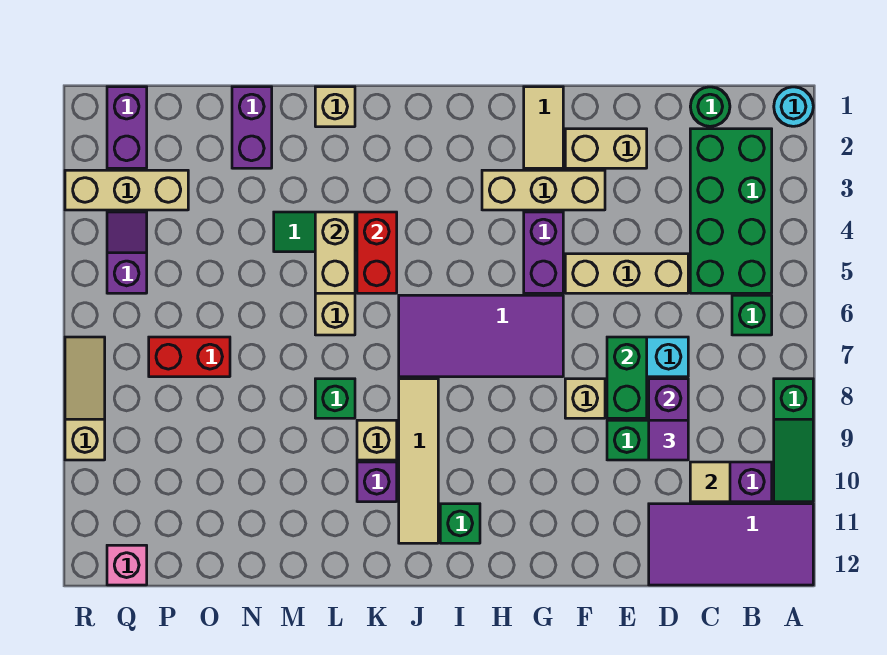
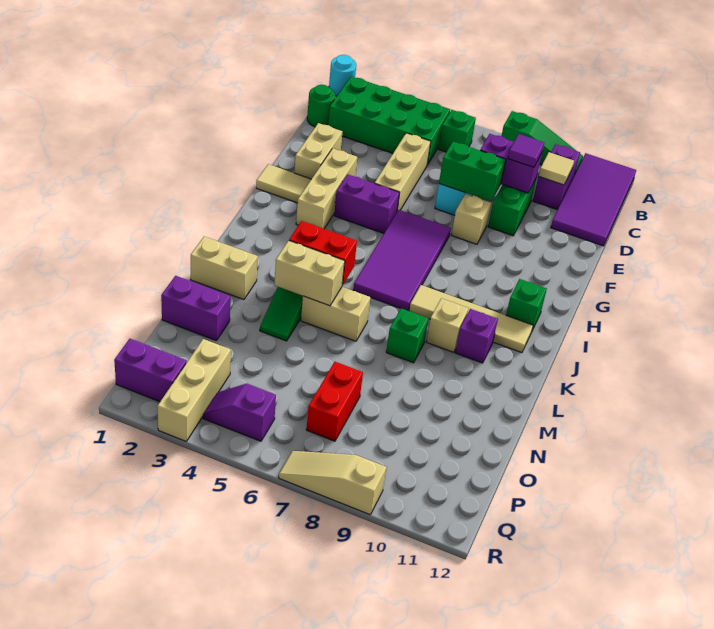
tan brick L1 level 1 -> tan brick L1:L2 level 1
pink brick Q12 level 1 -> none

